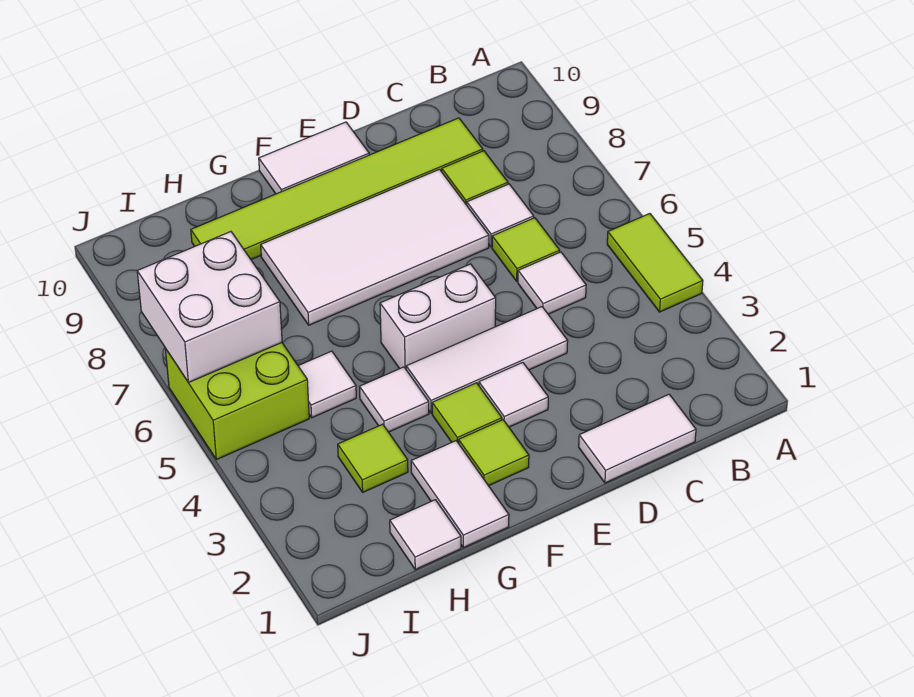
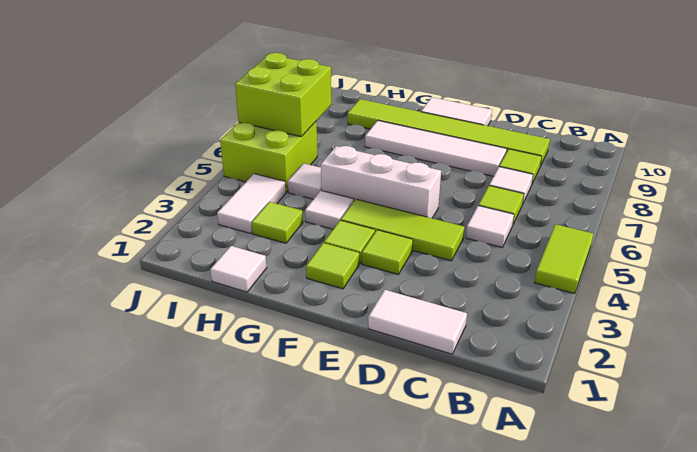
white tile D4:F4 level 1 -> lime tile D4:F4 level 1
white tile D7:G8 level 1 -> white tile D8:G8 level 1
white tile E3 level 1 -> lime tile E3 level 1
white brick E5:F5 level 1 -> white brick E5:G5 level 1
white tile G1:G2 level 1 -> white tile I3:I4 level 1
white brick I6:J7 level 2 -> lime brick I6:J7 level 2

